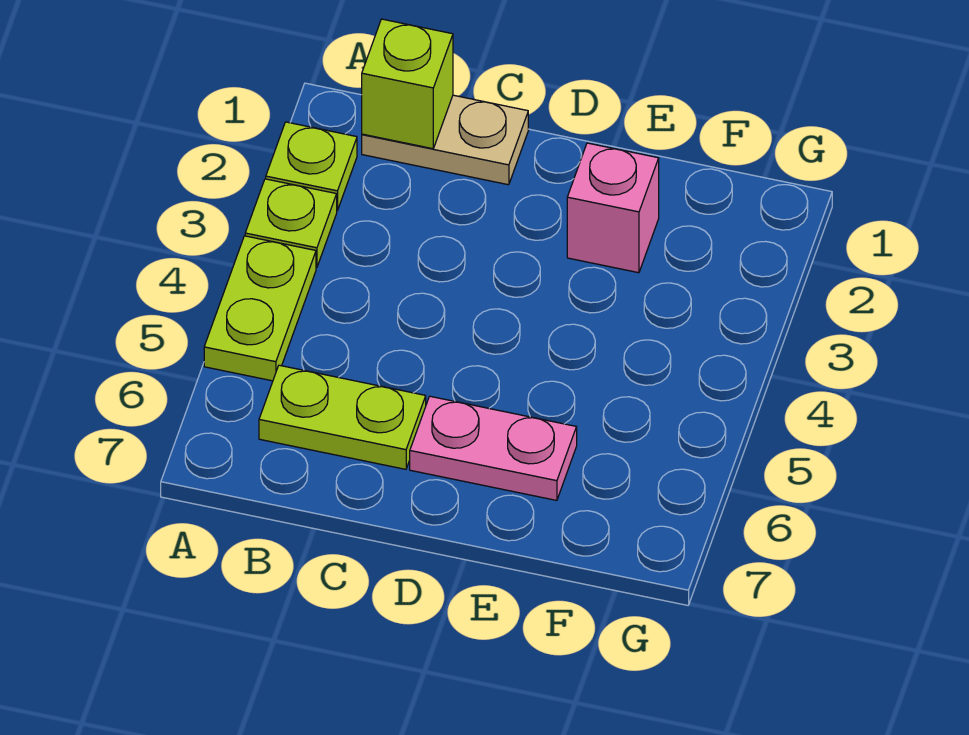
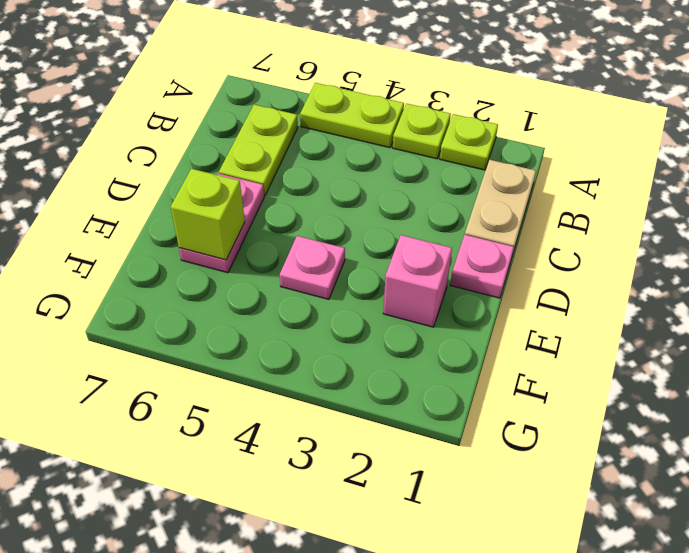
lime brick B1 level 2 -> lime brick E6 level 2
none -> pink plate D1 level 1
none -> pink plate E4 level 1

